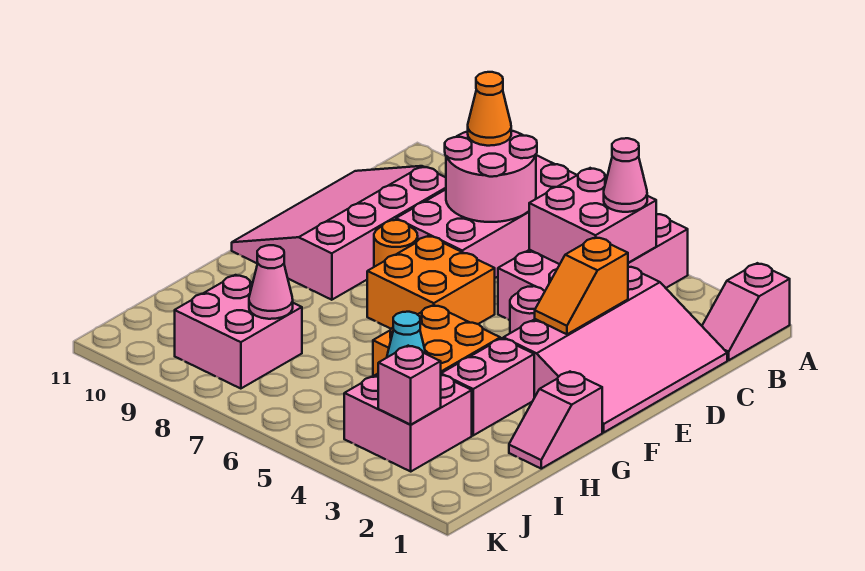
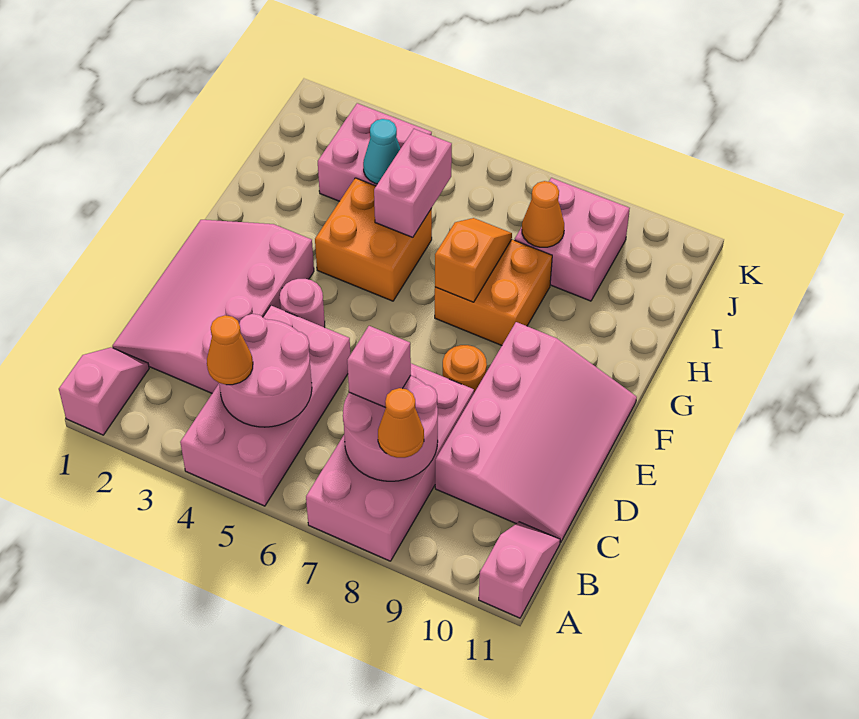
pink brick B4:C5 level 2 -> pink round brick B4:C5 level 2
pink cone B4 level 3 -> orange cone B4 level 3
orange slope D3:E3 level 2 top D -> orange slope G7:H7 level 2 top G
orange brick E6:F7 level 1 -> orange brick G7:H8 level 1
pink slope G1:H1 level 1 top G -> pink slope A11:B11 level 1 top A
pink brick G3:H3 level 1 -> pink brick H5:I5 level 2
pink cone I8 level 2 -> orange cone I8 level 2
pink brick J3 level 2 -> pink brick C7 level 3

